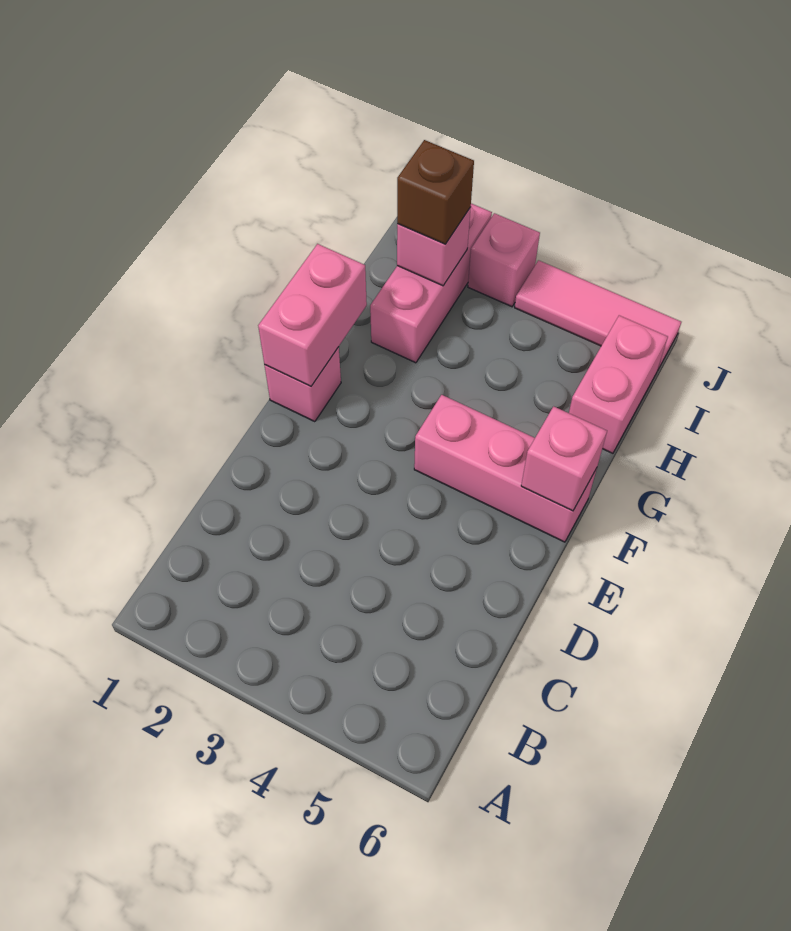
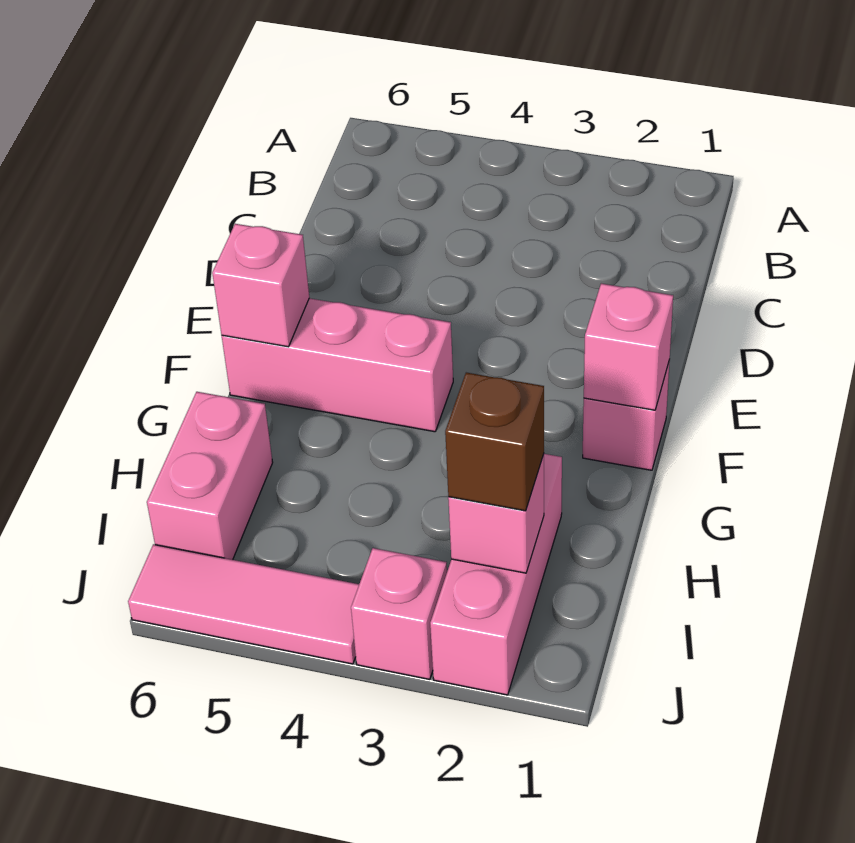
pink brick F1:G1 level 2 -> pink brick F1 level 2

